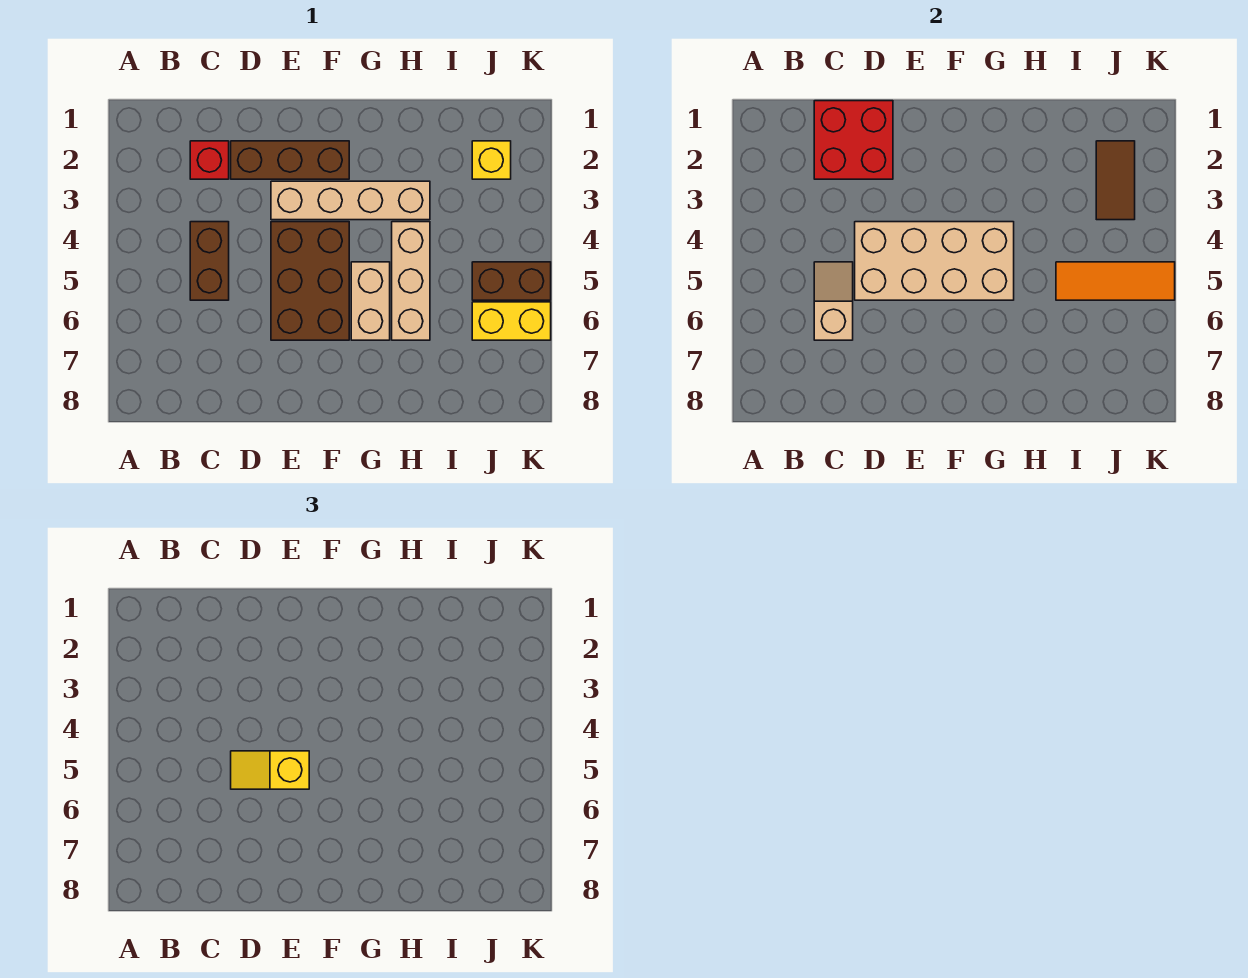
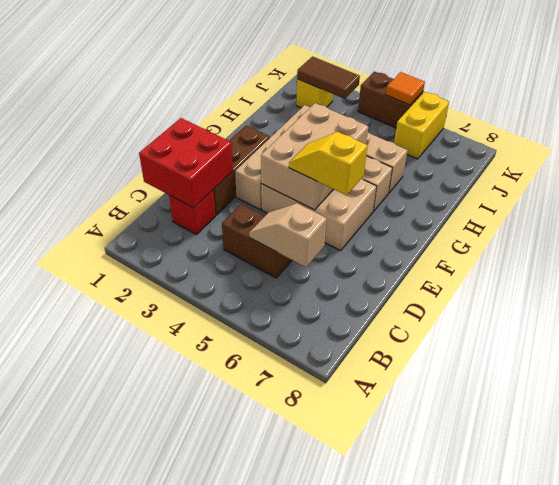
tan brick D4:G5 level 2 -> tan brick E4:G5 level 2
yellow slope D5:E5 level 3 top E -> yellow slope E5:E6 level 3 top 6
brown brick E4:F6 level 1 -> tan brick E4:F6 level 1
orange tile I5:K5 level 2 -> orange tile K5 level 2
brown brick J5:K5 level 1 -> brown brick K4:K5 level 1

